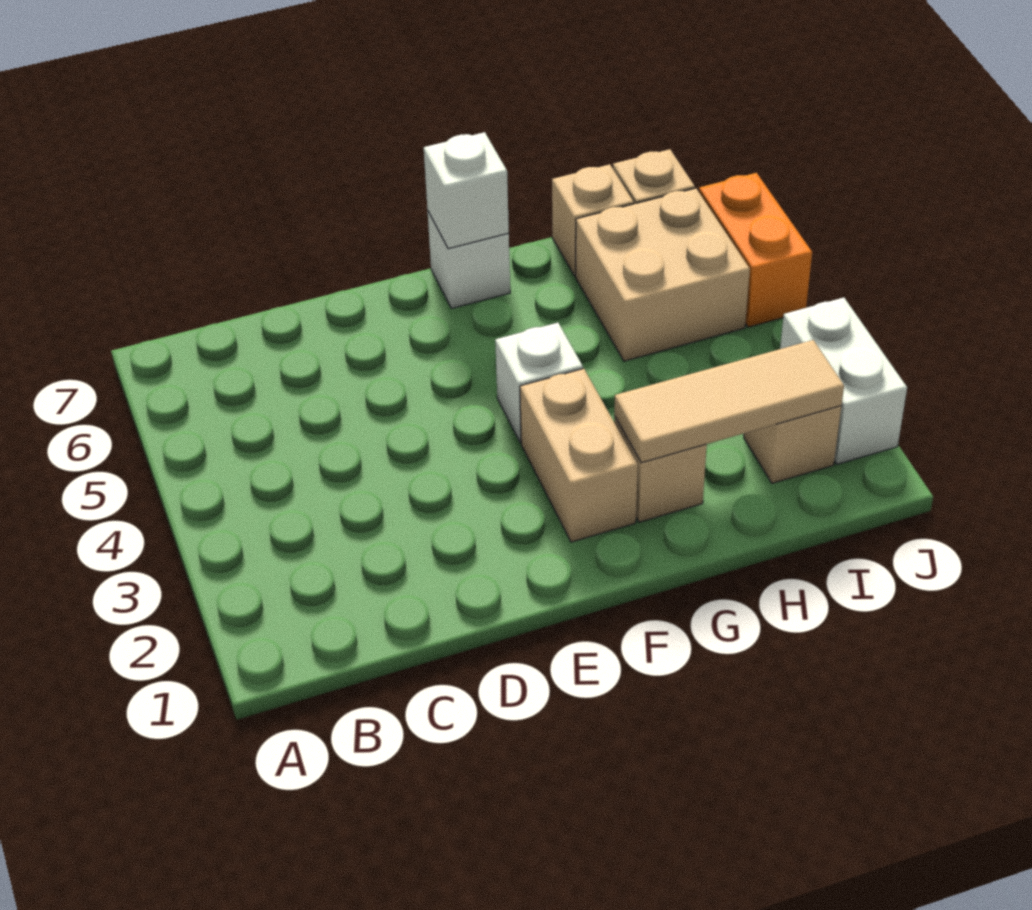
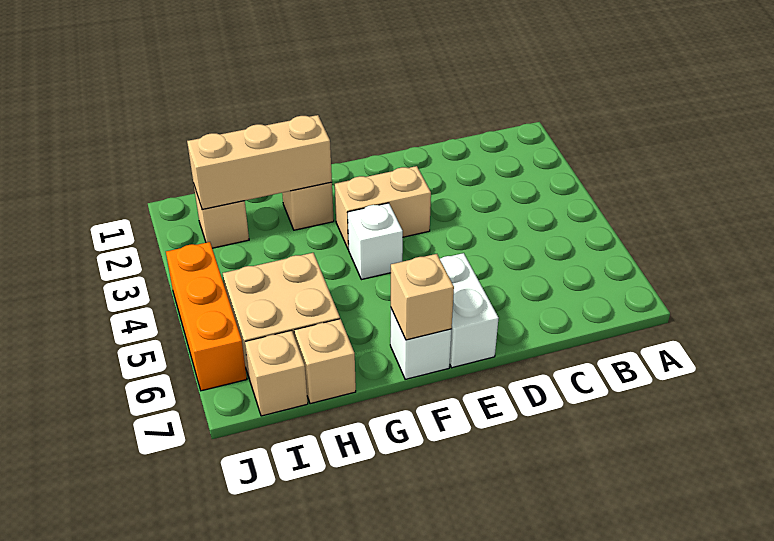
tan brick F2:F3 level 1 -> tan brick E3:F3 level 1
white brick F7 level 2 -> tan brick F7 level 2
tan tile G2:I2 level 2 -> tan brick G2:I2 level 2
white brick J2:J3 level 1 -> white brick E6:E7 level 1
orange brick J5:J6 level 1 -> orange brick J4:J6 level 1

